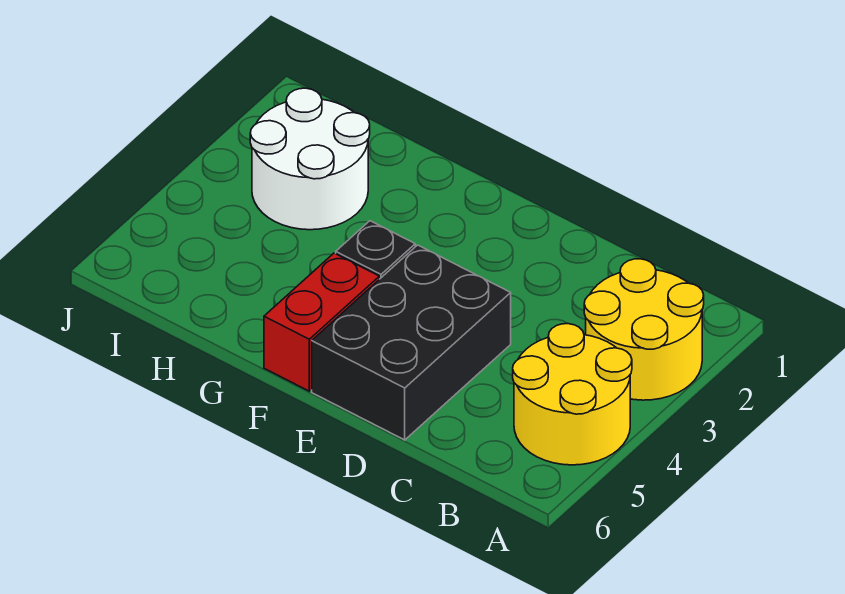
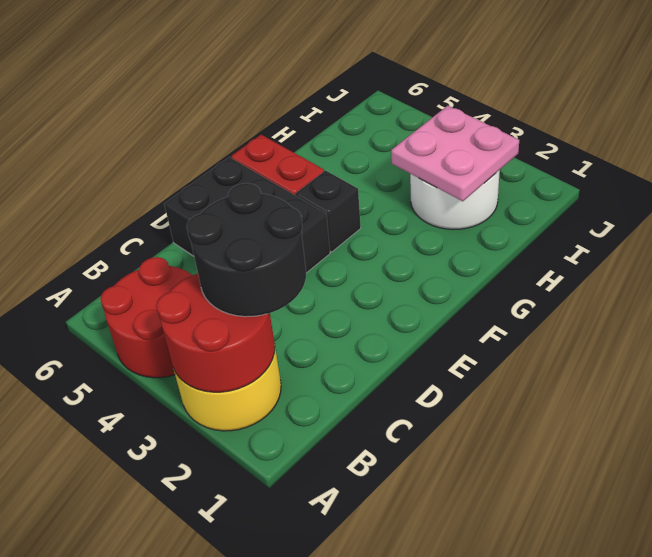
none -> red round brick A2:B3 level 2
yellow round brick A4:B5 level 1 -> red round brick A4:B5 level 1
none -> black round brick B2:C3 level 3
none -> pink plate H2:I3 level 2

